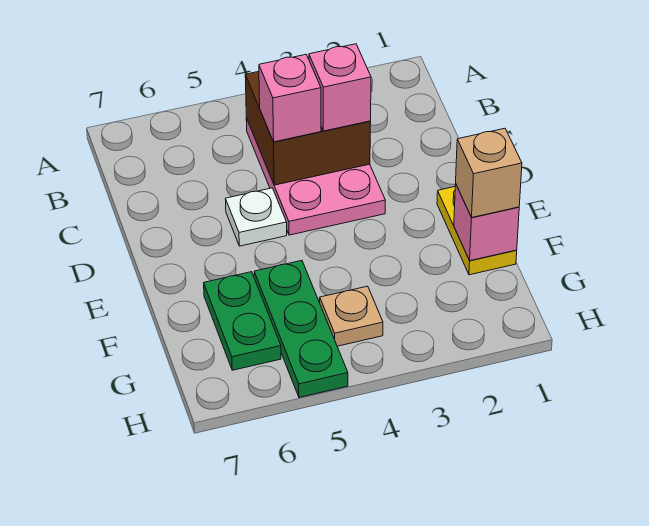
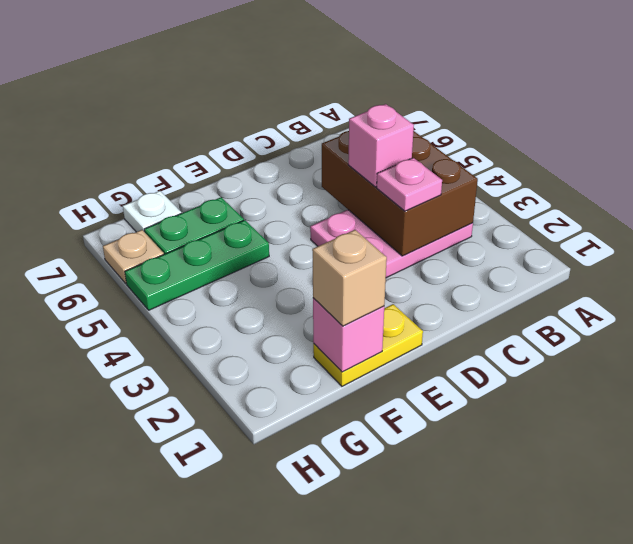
brown brick B3:C4 level 2 -> brown brick B3:C5 level 2
pink brick C3 level 3 -> pink plate C3 level 3
white plate D5 level 1 -> white plate G7 level 1
tan plate G4 level 1 -> tan plate H6 level 1

